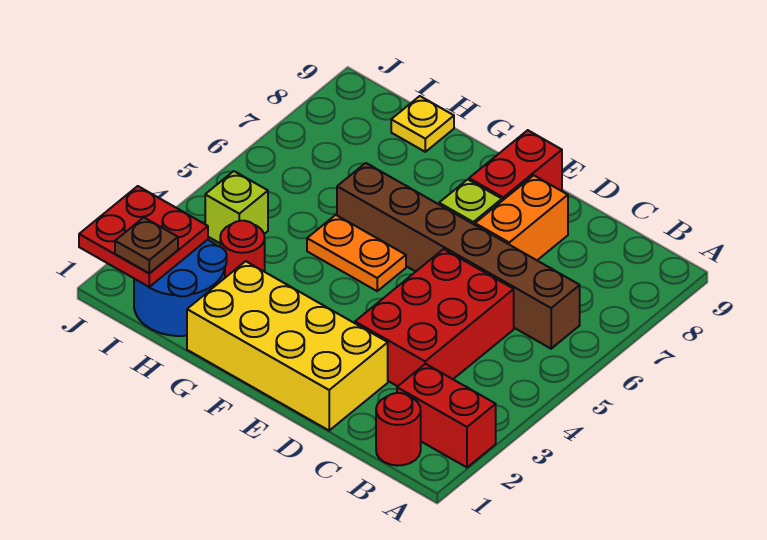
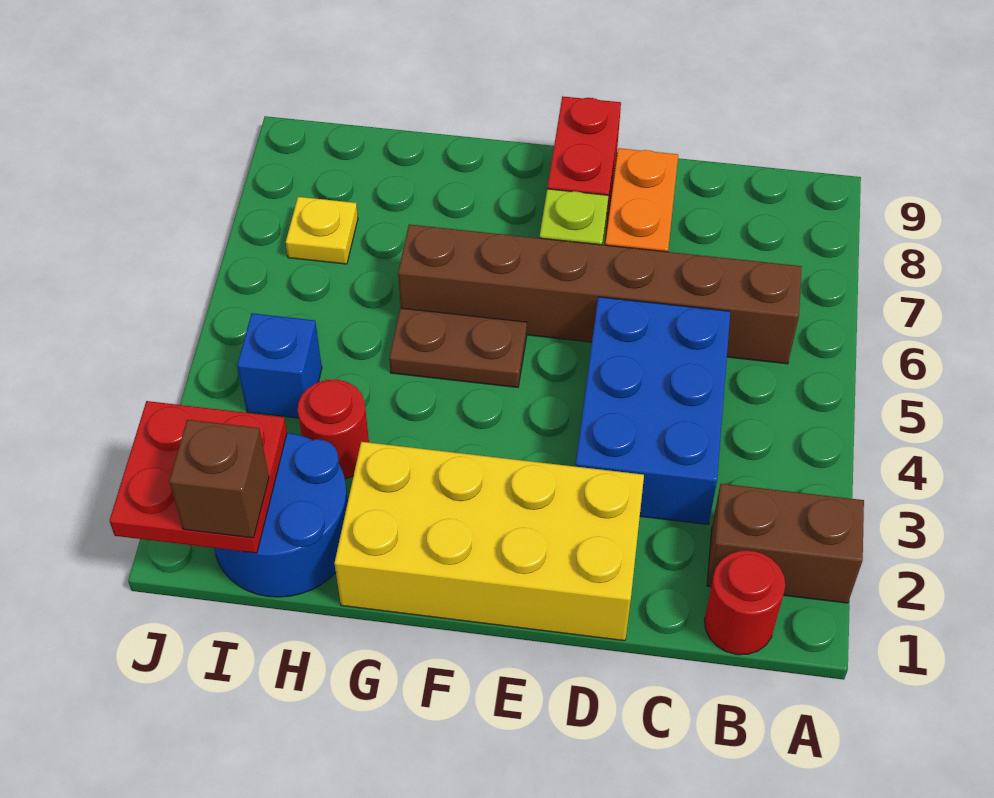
red brick A2:B2 level 1 -> brown brick A2:B2 level 1
red brick C3:D5 level 1 -> blue brick C3:D5 level 1
orange plate F5:G5 level 1 -> brown plate F5:G5 level 1
yellow plate H9 level 1 -> yellow plate I7 level 1
brown plate I1 level 3 -> brown brick I1 level 3
lime brick I4 level 1 -> blue brick I4 level 1

